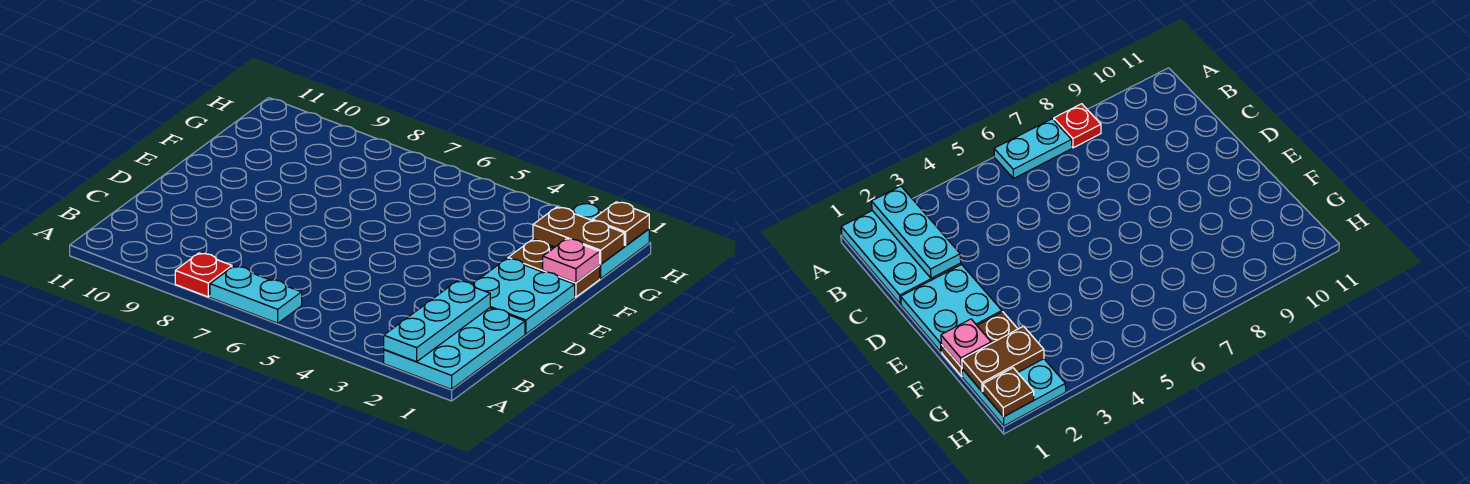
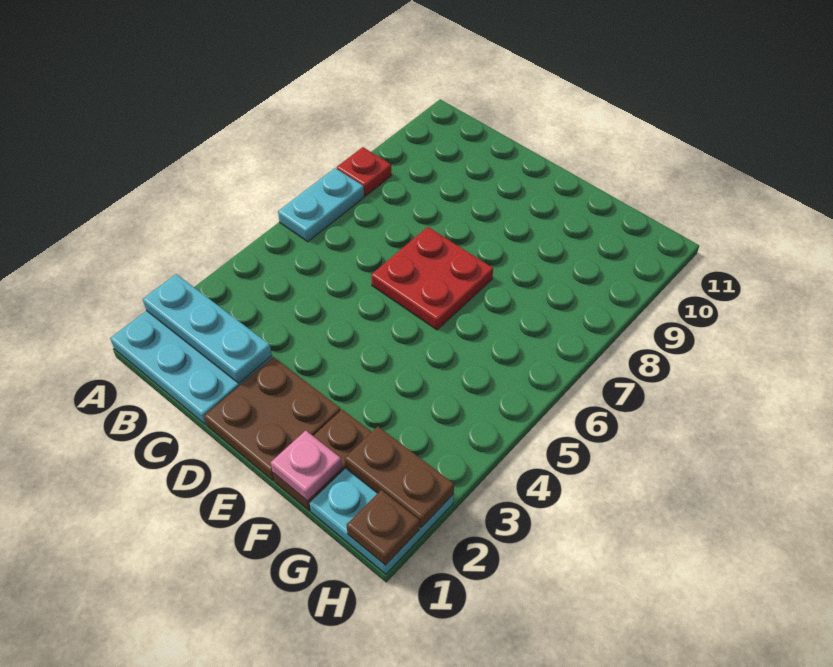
cyan plate D1:E2 level 1 -> brown plate D1:E2 level 1
none -> red plate D6:E7 level 1
brown plate G1:G2 level 2 -> brown plate G2:H2 level 2

